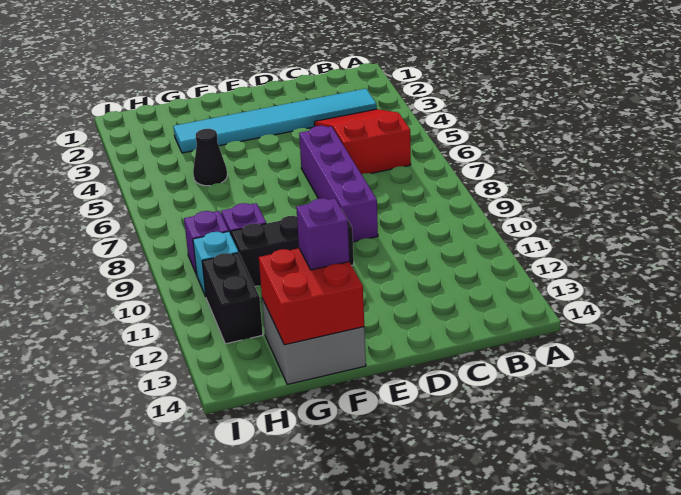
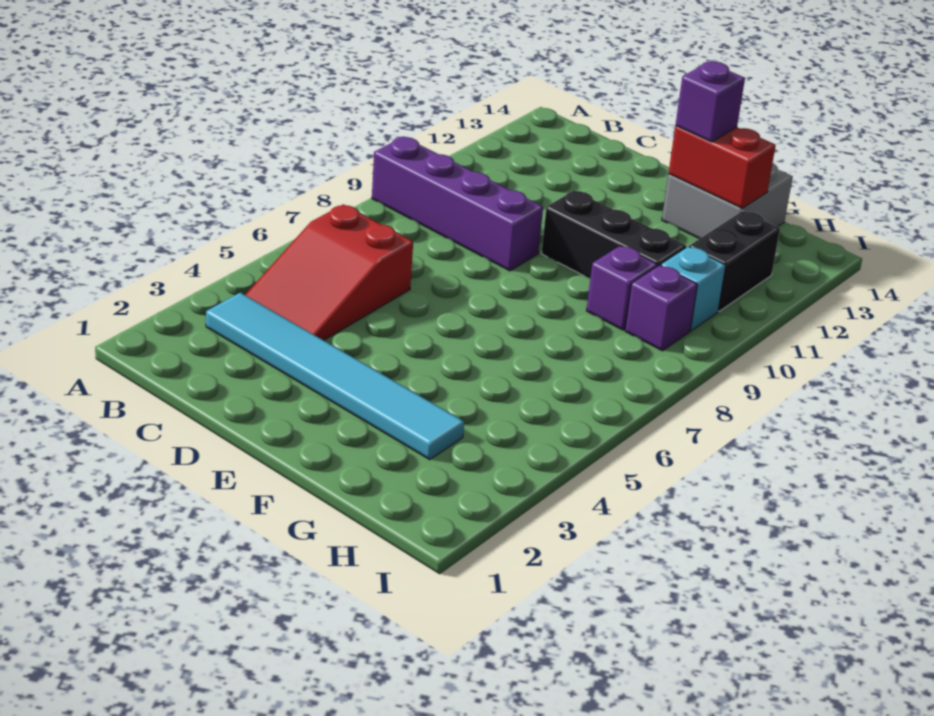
purple brick D6:D9 level 1 -> purple brick A9:D9 level 1
red brick F13:G14 level 2 -> red brick F13:G13 level 2
black cone G5 level 1 -> none

